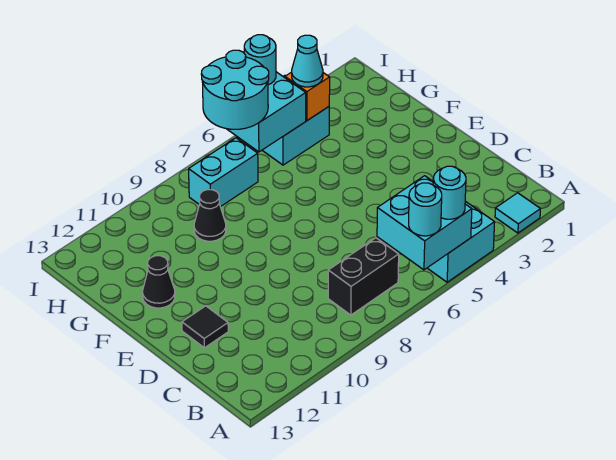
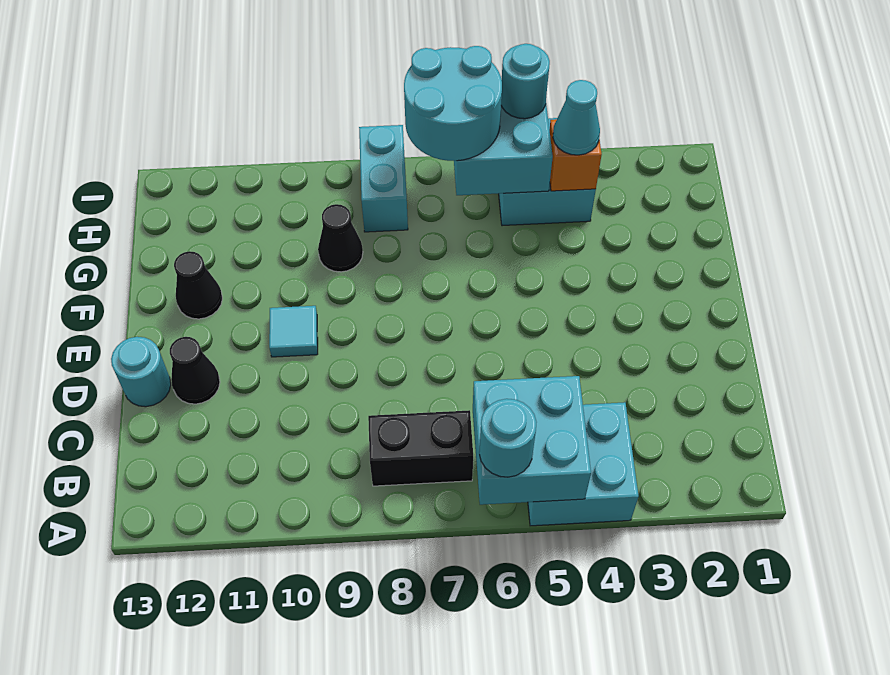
cyan tile A2 level 1 -> cyan tile E10 level 1
cyan round brick A5 level 3 -> cyan round brick D13 level 1
black tile D12 level 1 -> black cone D12 level 1
cyan brick H7:H8 level 1 -> cyan brick H8:I8 level 1

